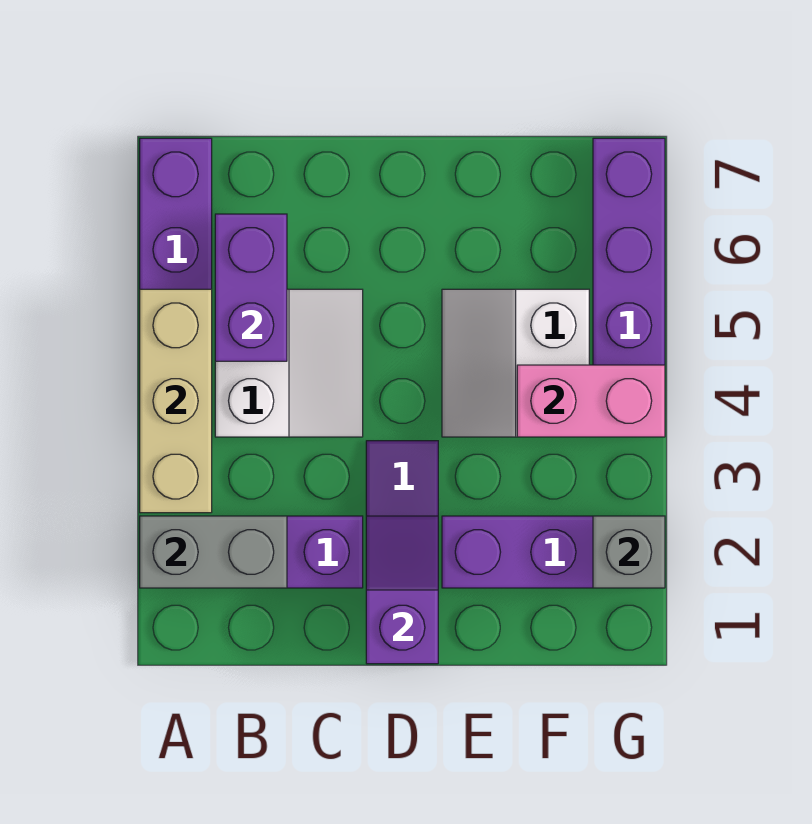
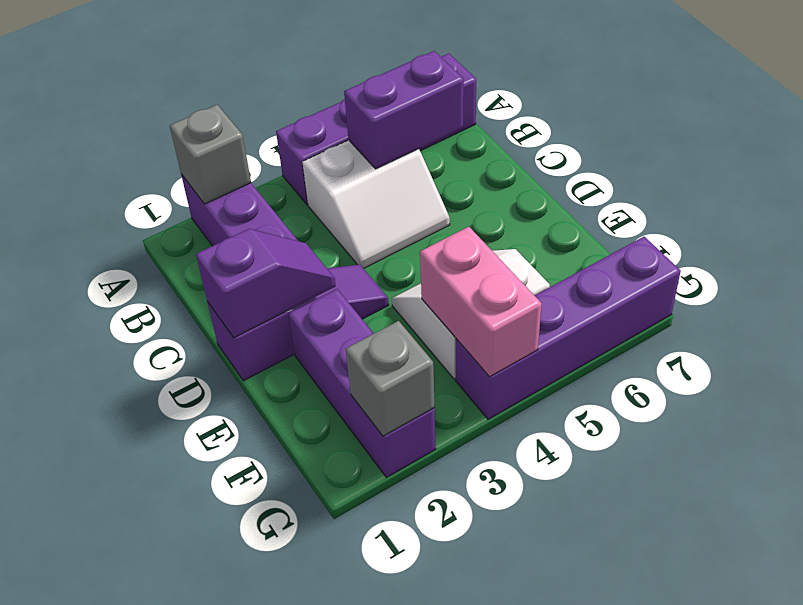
grey brick A2:B2 level 2 -> grey brick A2 level 2
tan brick A3:A5 level 2 -> none

